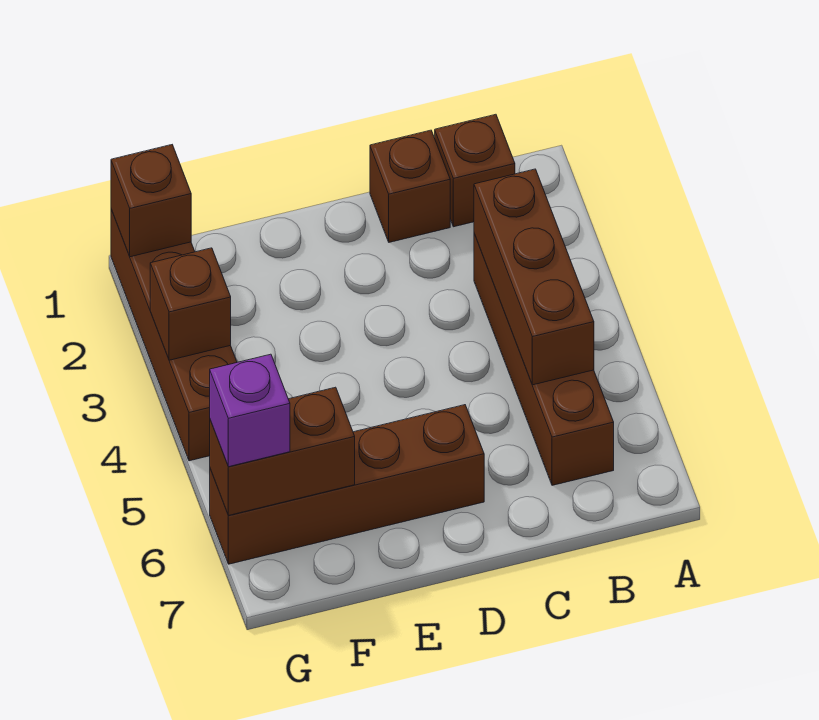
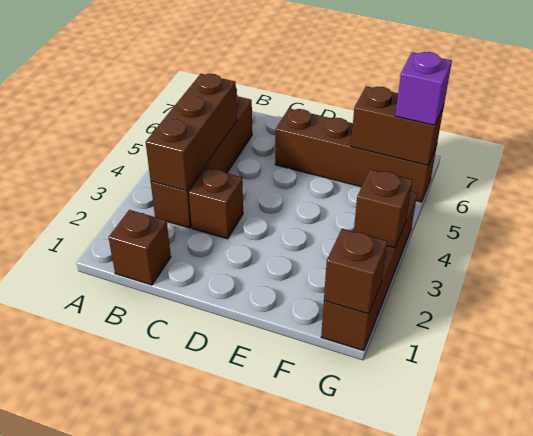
brown brick C1 level 1 -> brown brick C3 level 1

